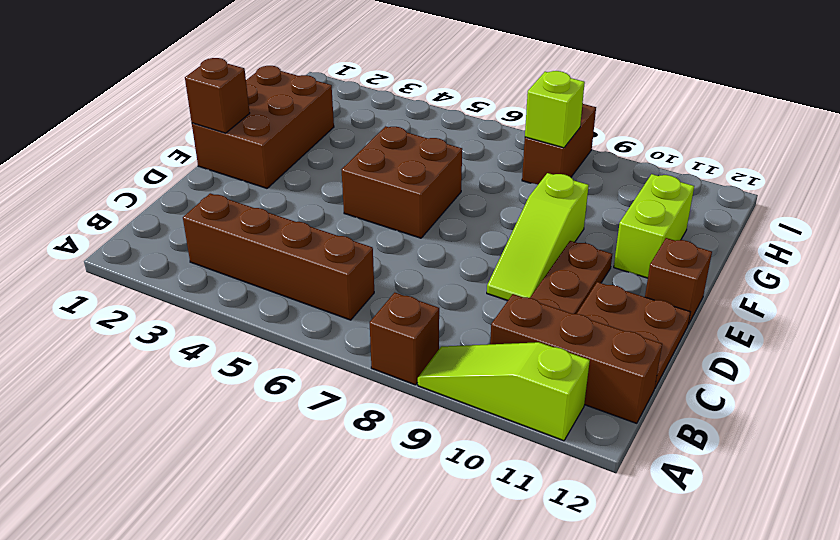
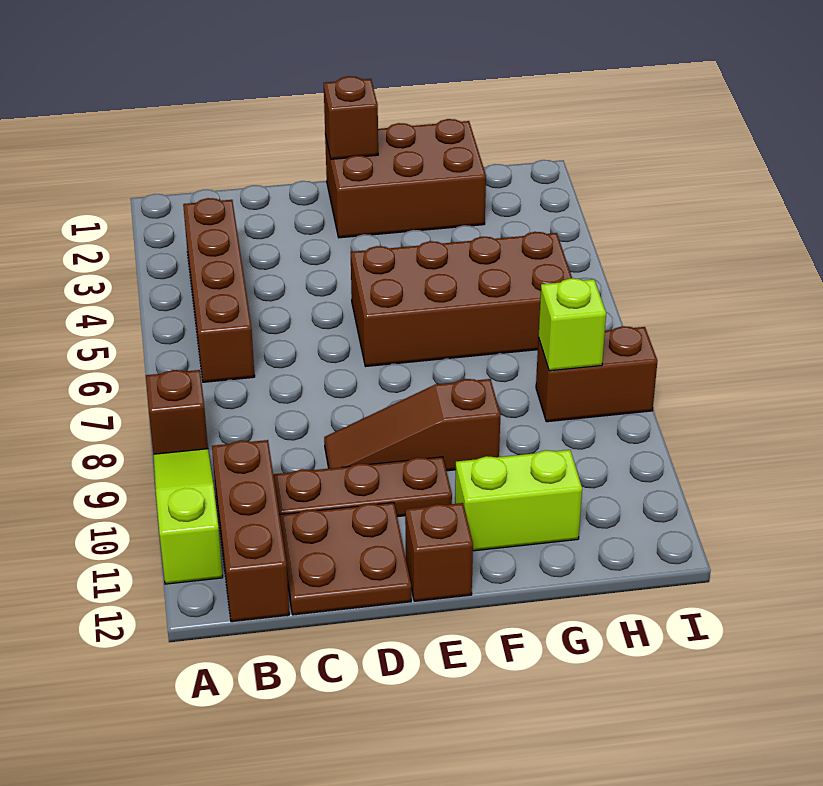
lime slope D9:F9 level 1 top F -> brown slope D9:F9 level 1 top F
brown brick E5:F6 level 1 -> brown brick E5:H6 level 1

